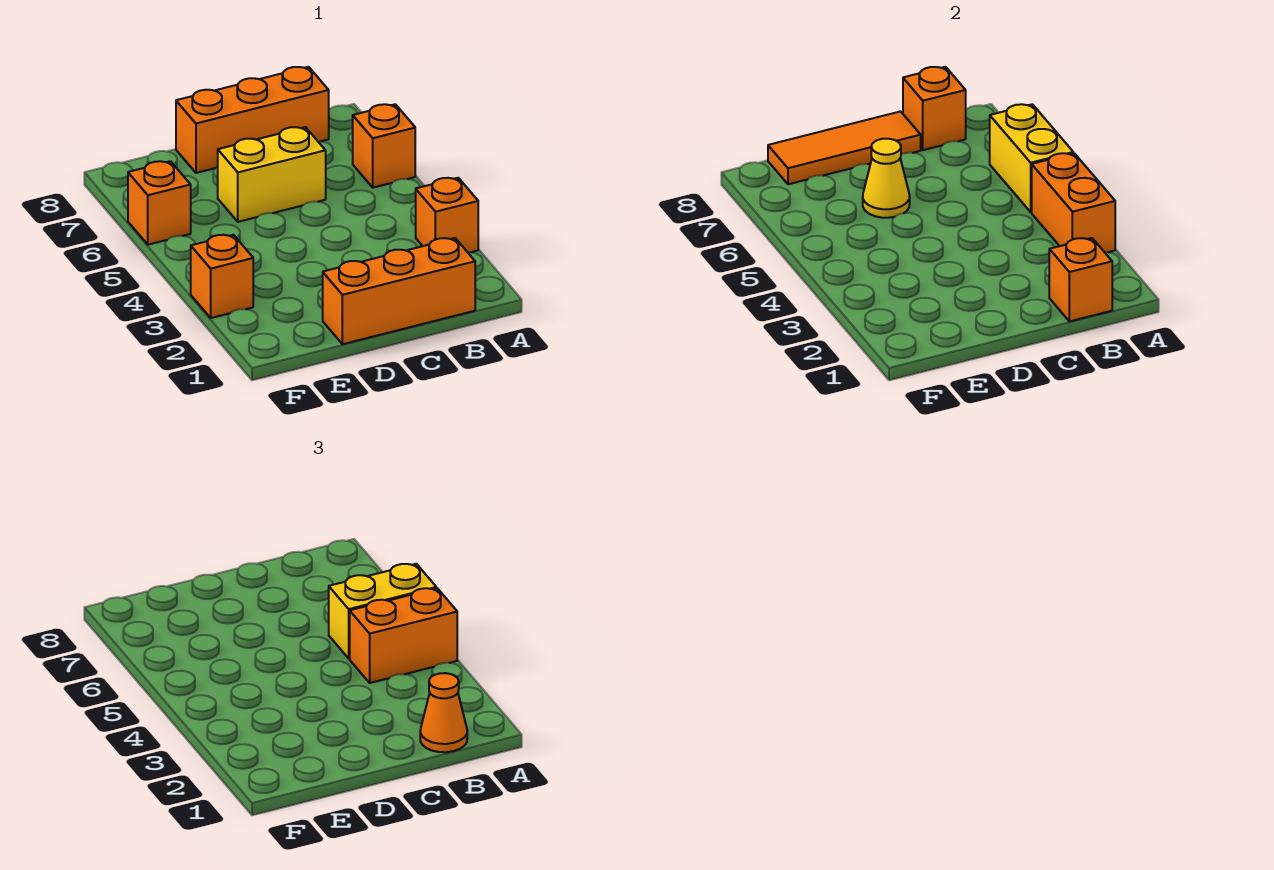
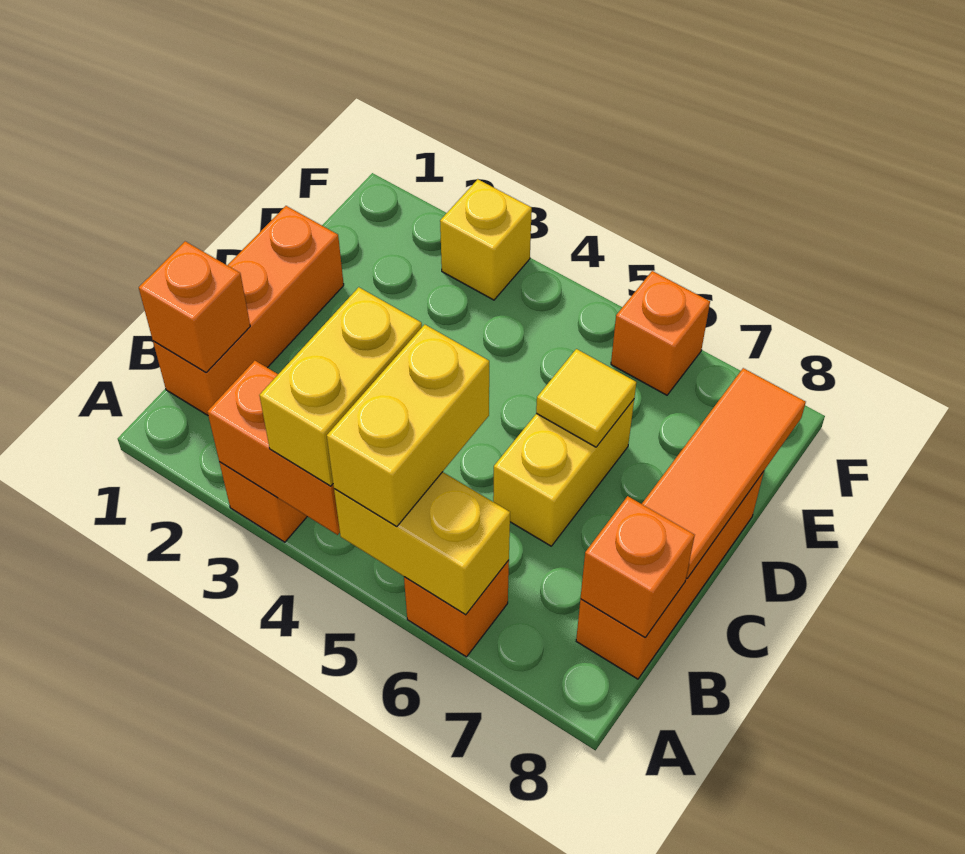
orange brick A4:B4 level 3 -> yellow brick A4:B4 level 3
orange cone B1 level 3 -> none
yellow cone D6 level 2 -> yellow tile D6 level 2
orange brick F3 level 1 -> yellow brick F3 level 1

